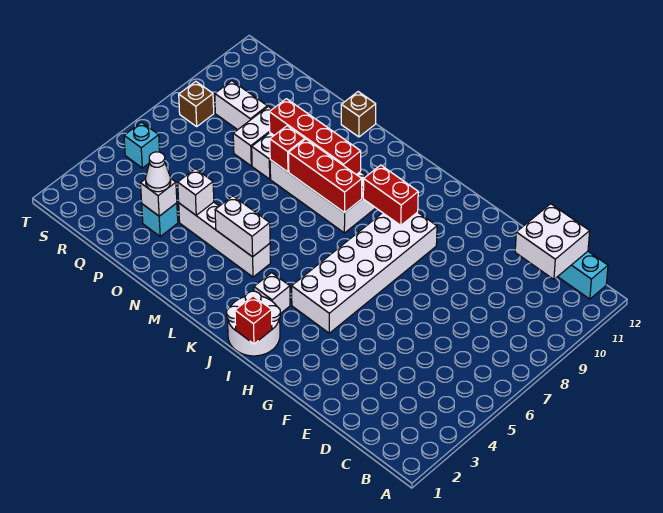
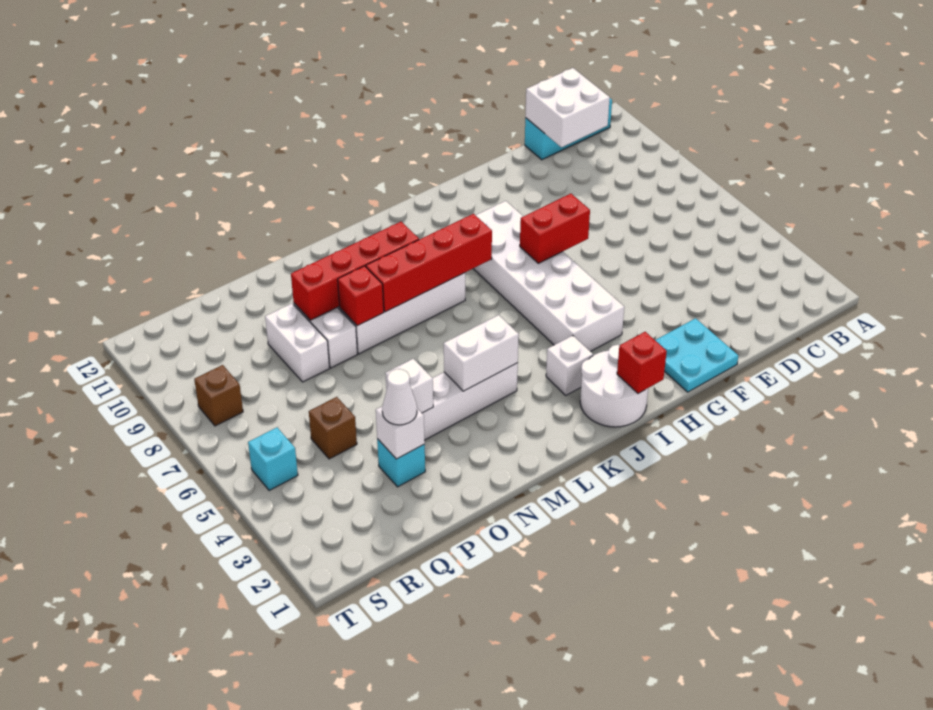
none -> cyan plate F1:G2 level 1
red brick I9:J9 level 2 -> red brick G7:H7 level 2
red brick K8:M8 level 2 -> red brick J8:M8 level 2
brown brick N12 level 1 -> brown brick Q5 level 1
white brick Q9:R9 level 1 -> none

